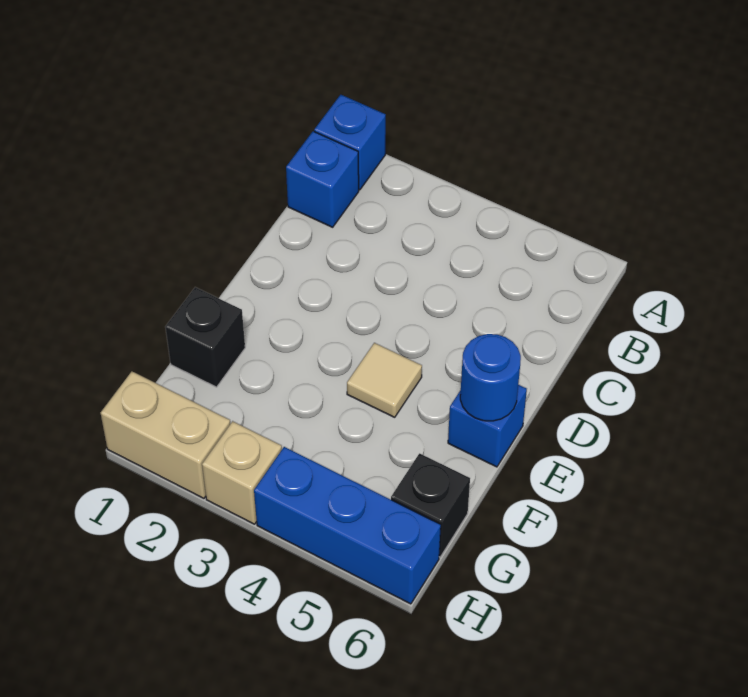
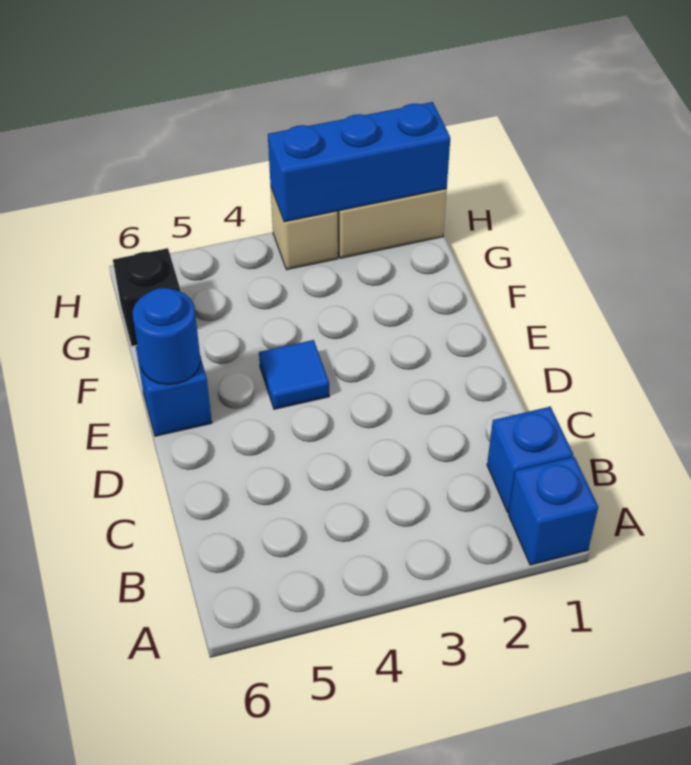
tan tile E4 level 1 -> blue tile E4 level 1
black brick F1 level 1 -> none
blue brick H4:H6 level 1 -> blue brick H1:H3 level 2

